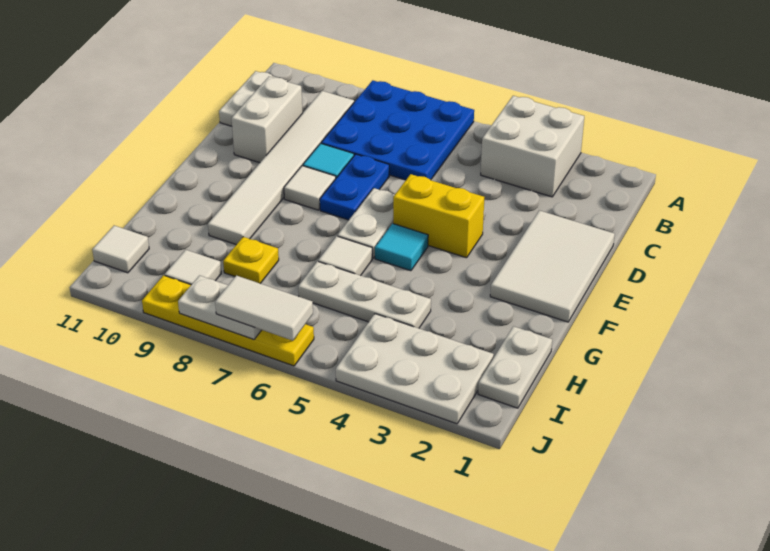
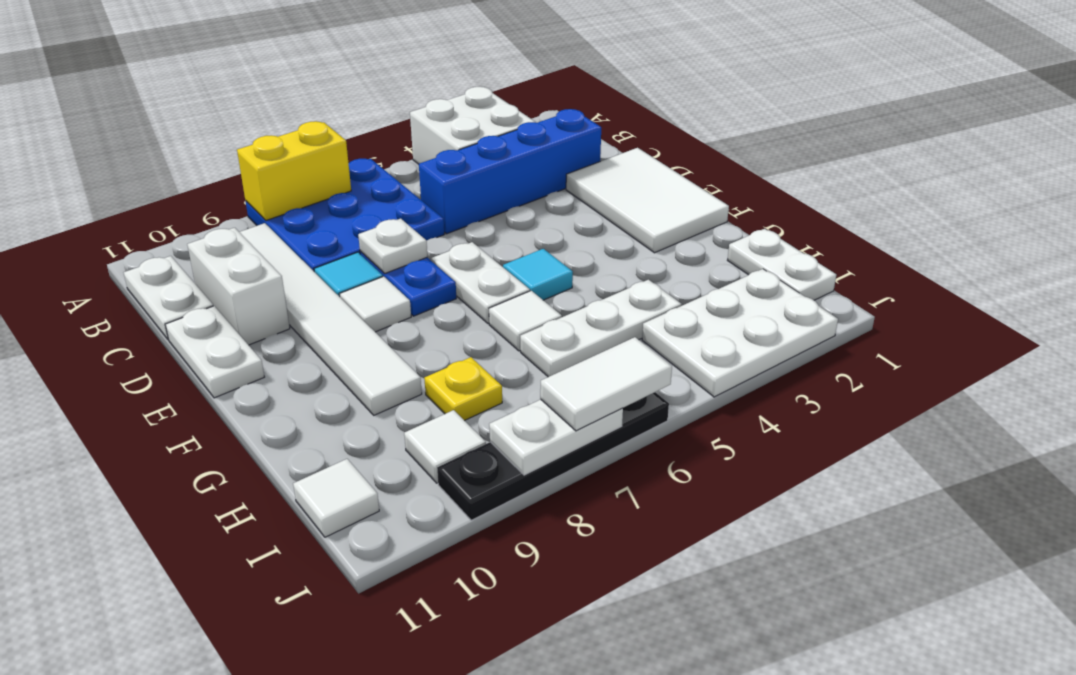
none -> blue brick C2:C5 level 1
none -> white plate D7 level 2
none -> white plate D11:E11 level 1
yellow brick E4:E5 level 1 -> yellow brick A7:A8 level 2
yellow plate J6:J9 level 1 -> black plate J6:J9 level 1

